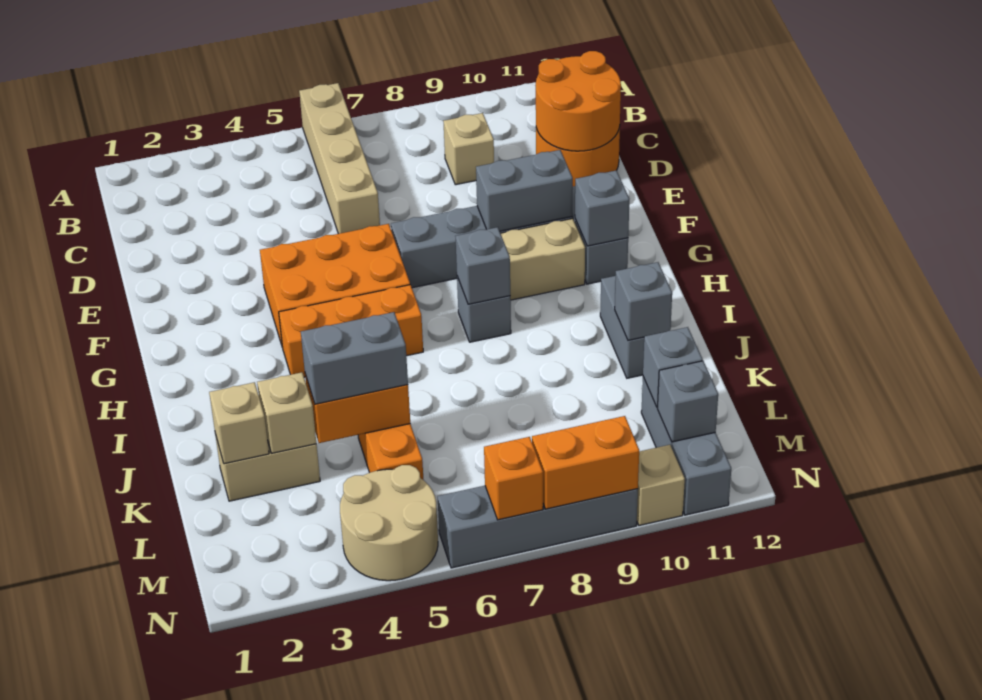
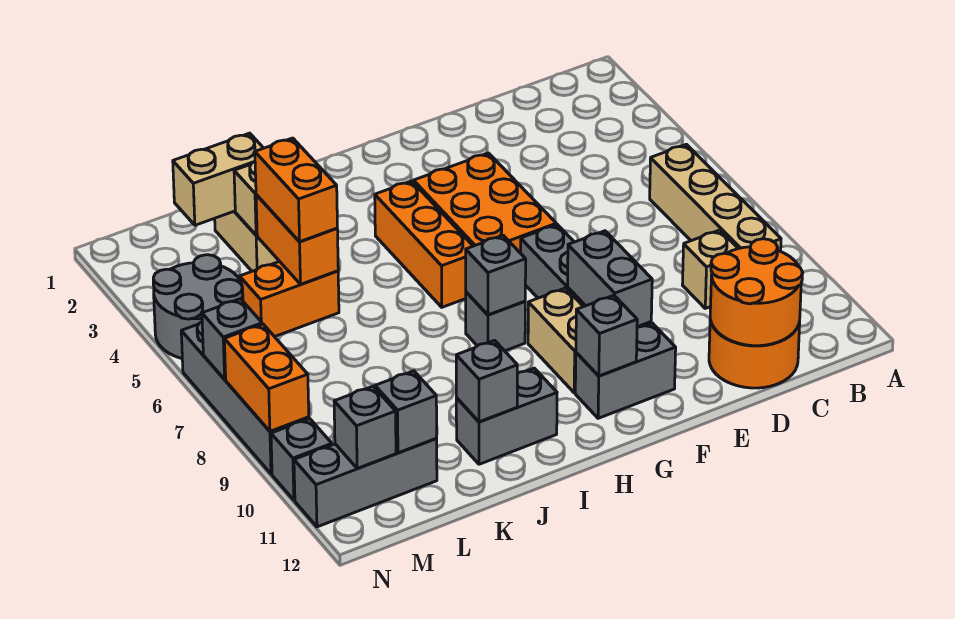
tan brick A6:D6 level 1 -> tan brick B6:B9 level 1
tan brick K2 level 2 -> tan brick K2:L2 level 2
grey brick K4:K5 level 3 -> orange brick K4:K5 level 3
tan round brick M4:N5 level 1 -> grey round brick M4:N5 level 1
orange brick N7 level 2 -> grey brick N7 level 2
tan brick N10 level 1 -> grey brick N10 level 1

